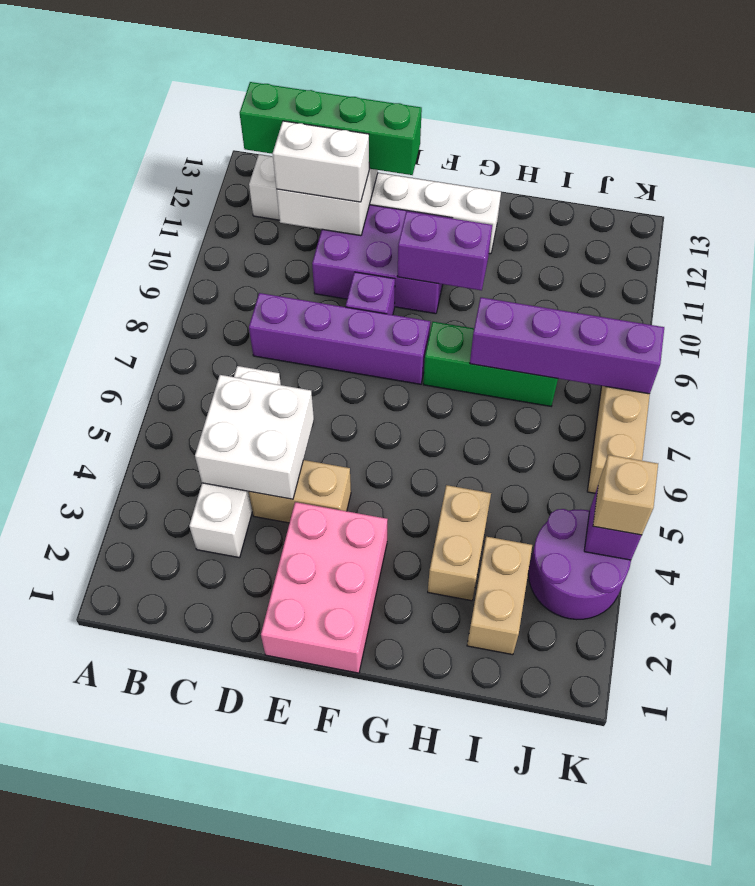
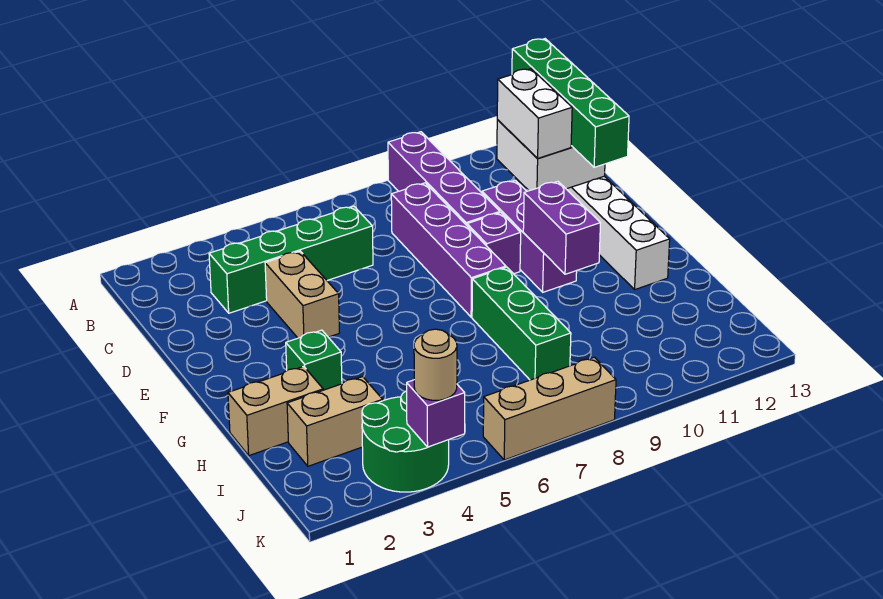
white brick C3:C6 level 1 -> green brick C3:C6 level 1
white brick C4:D5 level 2 -> none
purple brick D10:F11 level 1 -> purple brick D10:F10 level 1
pink brick E1:F3 level 1 -> none
none -> green brick G3 level 1
tan brick H3:H4 level 1 -> tan brick H1:H2 level 1
purple brick H8:K8 level 2 -> purple brick A9:D9 level 1
purple round brick J3:K4 level 1 -> green round brick J3:K4 level 1
tan brick K4 level 3 -> tan round brick K4 level 3

